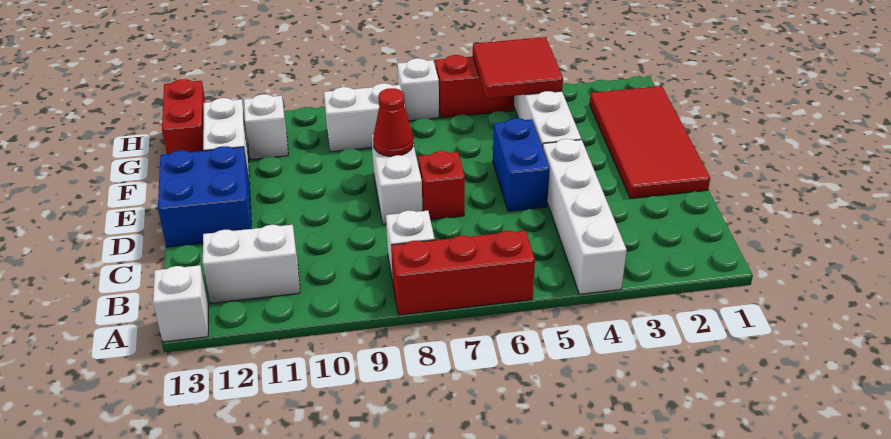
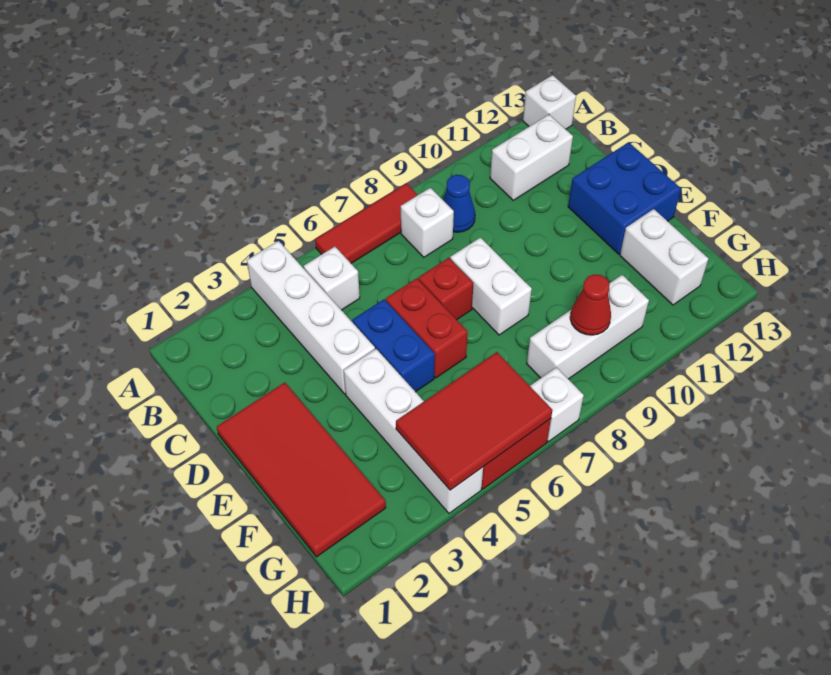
red brick A6:A8 level 1 -> red tile A6:A8 level 1
none -> blue cone B9 level 1
red cone E8 level 2 -> red cone G9 level 2
red tile G4:H5 level 2 -> red tile G4:H6 level 2
white brick G8:G9 level 1 -> white brick G8:G10 level 1
white brick G11 level 1 -> white brick B5 level 1
red brick G13:H13 level 1 -> red brick D6:E6 level 1

